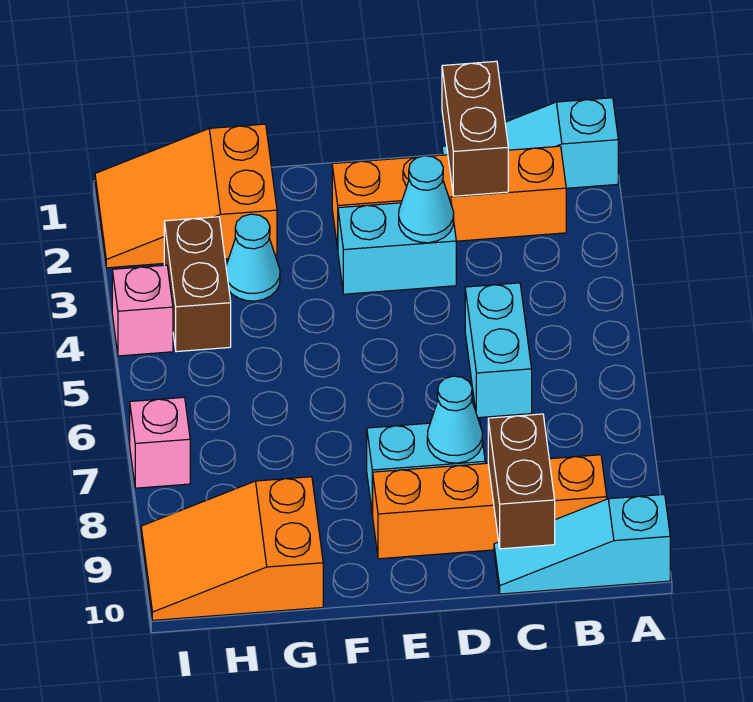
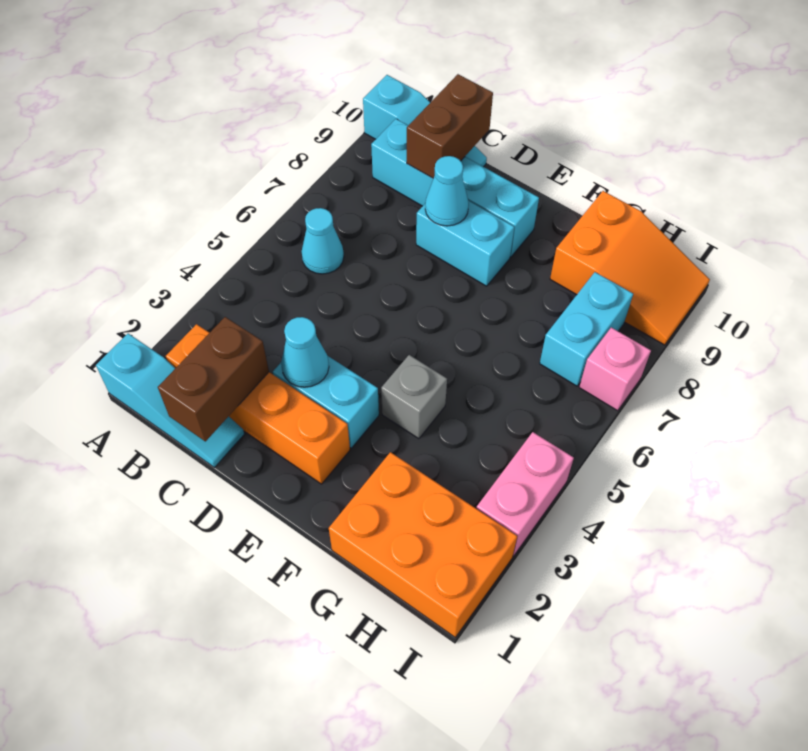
orange brick B9:E9 level 1 -> cyan brick B9:E9 level 1
cyan brick C5:C6 level 1 -> cyan brick H7:H8 level 1
none -> grey brick F4 level 1
orange slope G1:I2 level 1 top G -> orange brick G1:I2 level 1
cyan cone G3 level 1 -> cyan cone B6 level 1
brown brick H3:H4 level 1 -> none
pink brick I4 level 1 -> pink brick I3:I4 level 1

